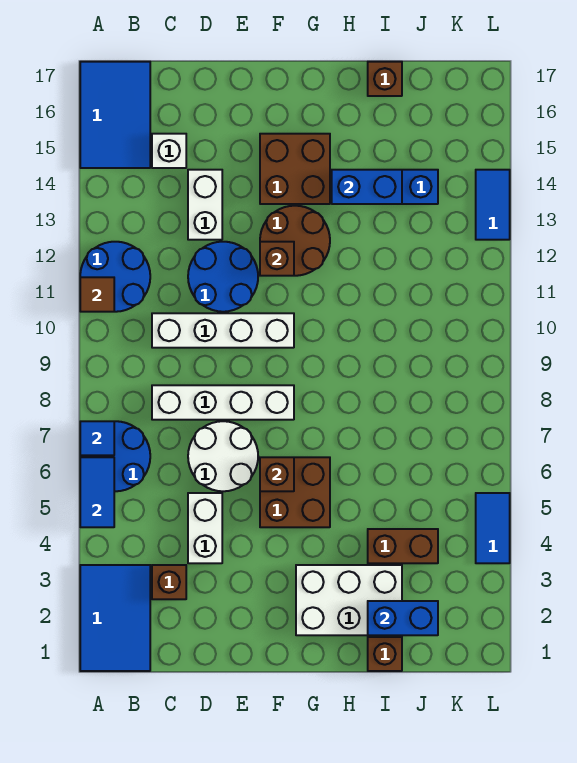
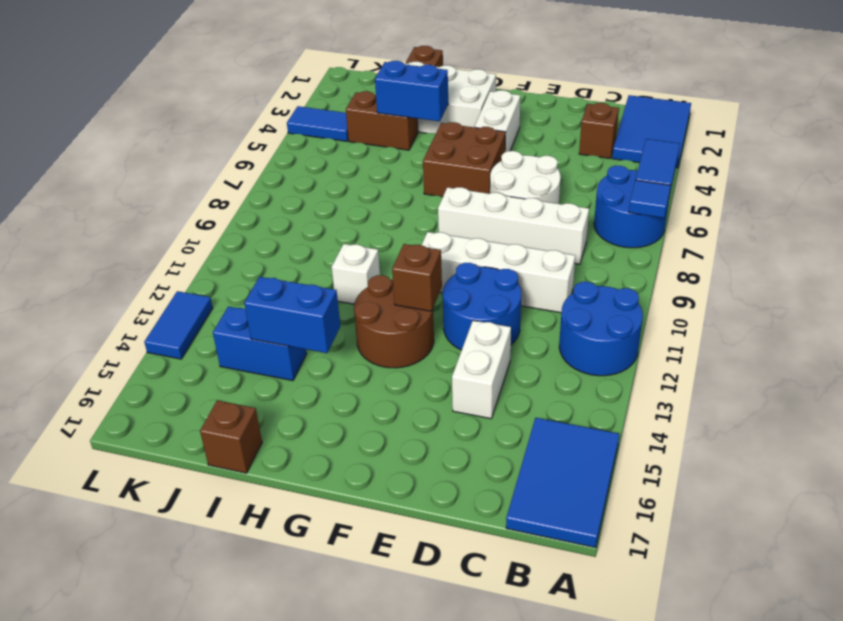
brown tile A11 level 2 -> none
white brick C15 level 1 -> white brick H11 level 1
white brick D4:D5 level 1 -> white brick F3:F4 level 1
brown brick F6 level 2 -> none
brown brick F14:G15 level 1 -> none
blue brick I2:J2 level 2 -> blue brick H4:I4 level 2
blue tile L4:L5 level 1 -> blue tile K4:L4 level 1

